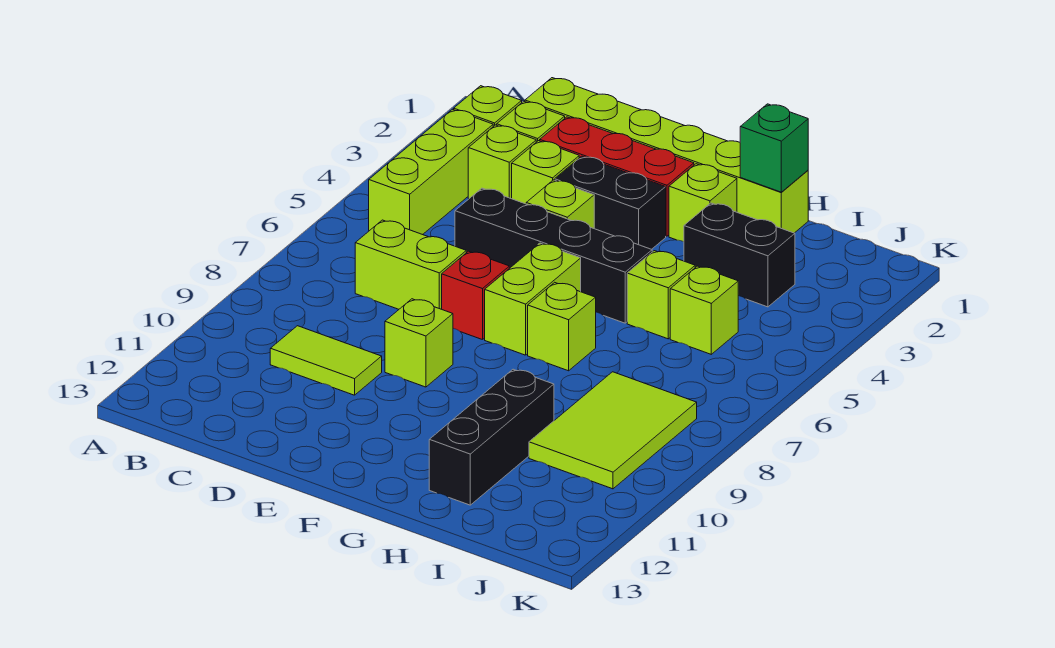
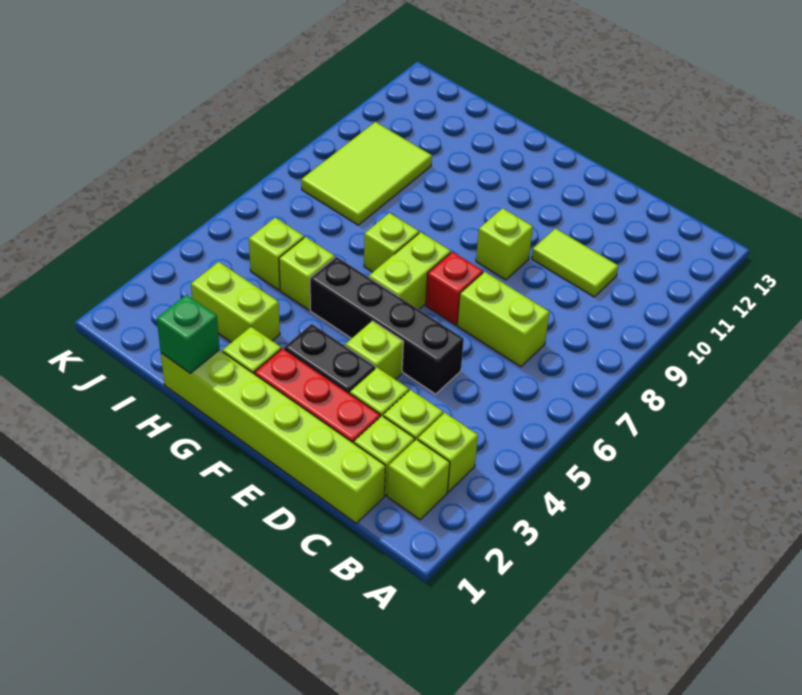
lime brick B3:B5 level 1 -> lime brick B3 level 1
black brick H3:I3 level 1 -> lime brick H3:I3 level 1
black brick H10:H12 level 1 -> none

